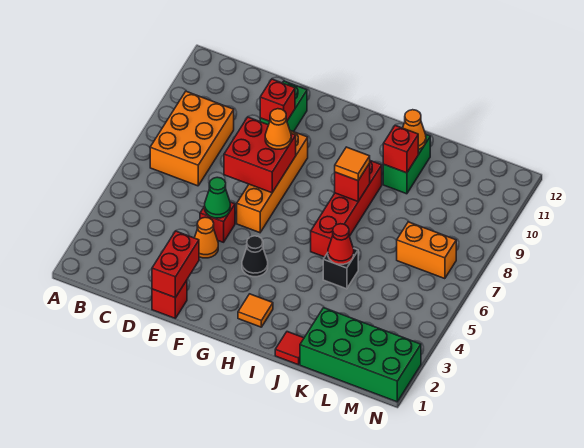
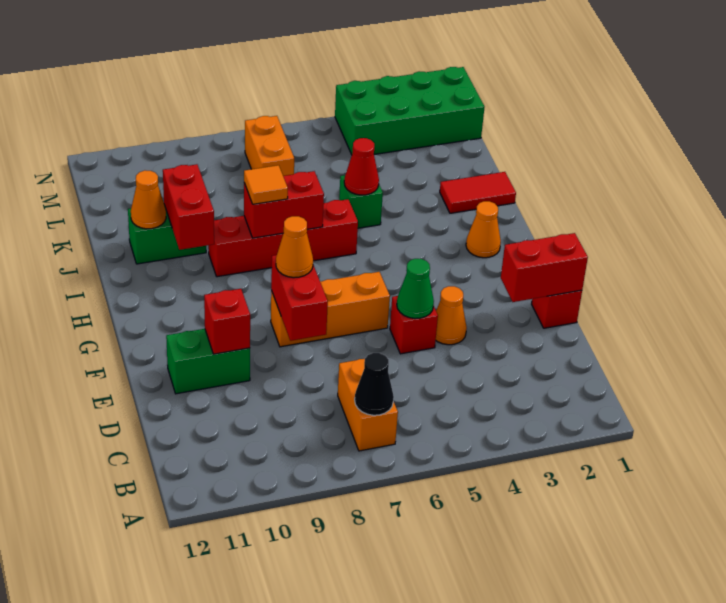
orange brick B7:C9 level 1 -> orange brick B7:C7 level 1
red brick E7:F8 level 2 -> red brick E8:F8 level 2
orange brick F6:F9 level 1 -> orange brick F6:F8 level 1
black cone G4 level 1 -> black cone B7 level 2
orange tile H2 level 1 -> orange cone H2 level 1
red brick I8 level 2 -> red brick I7:I8 level 2
red tile J1 level 1 -> red tile J1:J2 level 1
black brick J5 level 1 -> green brick J5 level 1
red brick J10 level 2 -> red brick I10:J10 level 2
green brick K1:N2 level 1 -> green brick M1:N4 level 1

